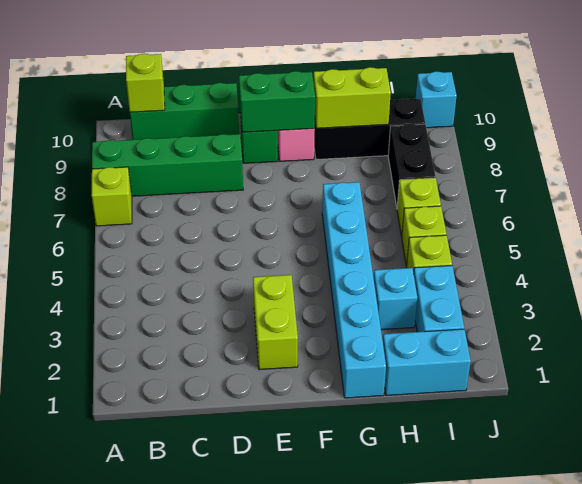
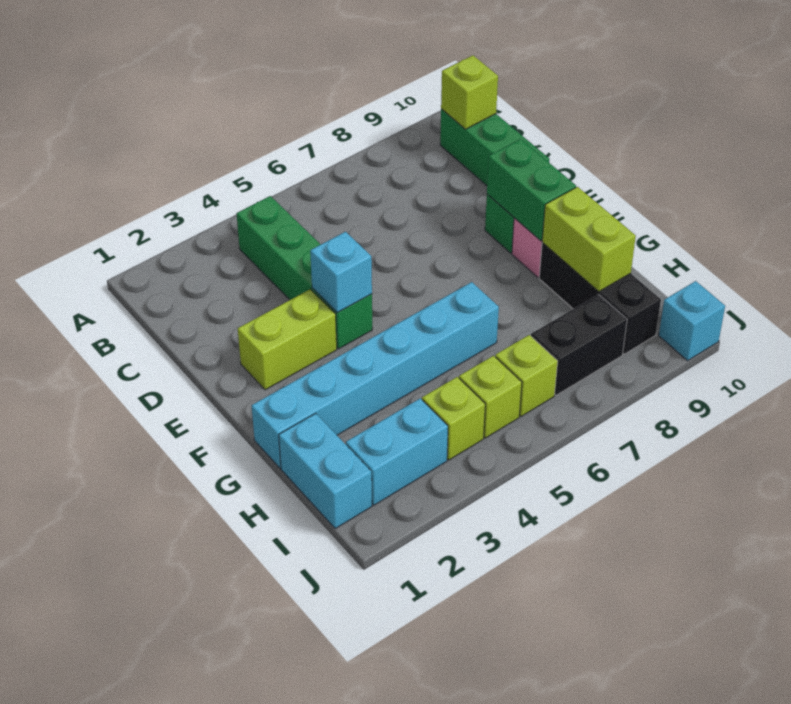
lime brick A7 level 1 -> none
green brick A8:D8 level 1 -> green brick B4:E4 level 1
cyan brick H3 level 1 -> cyan brick E4 level 2

